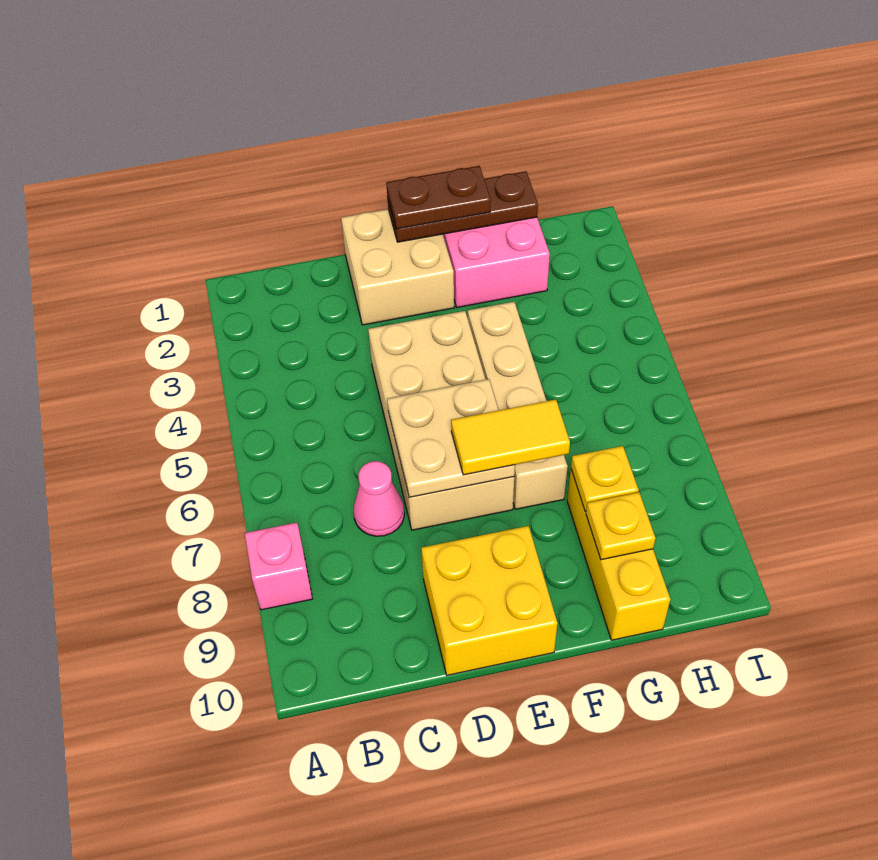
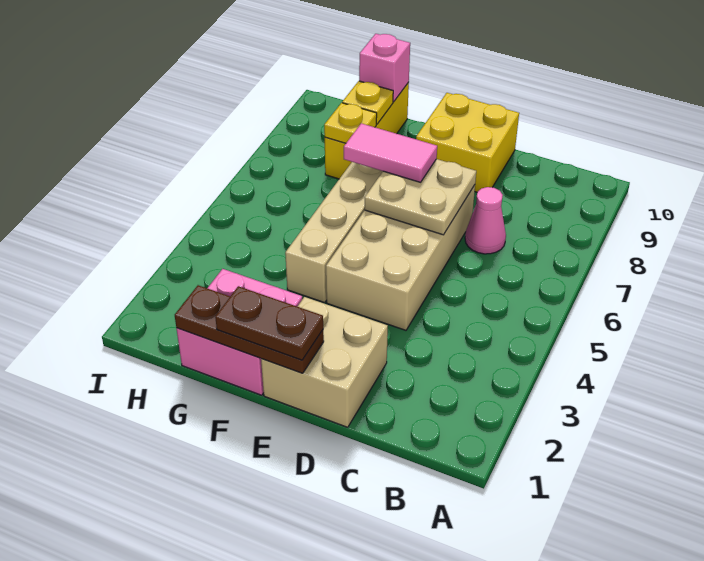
pink brick A8 level 1 -> pink brick G10 level 2
yellow tile E7:F7 level 3 -> pink tile E7:F7 level 3

